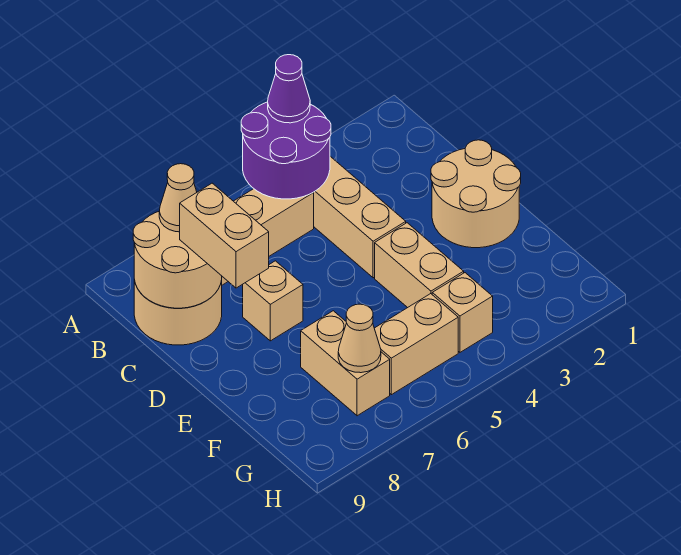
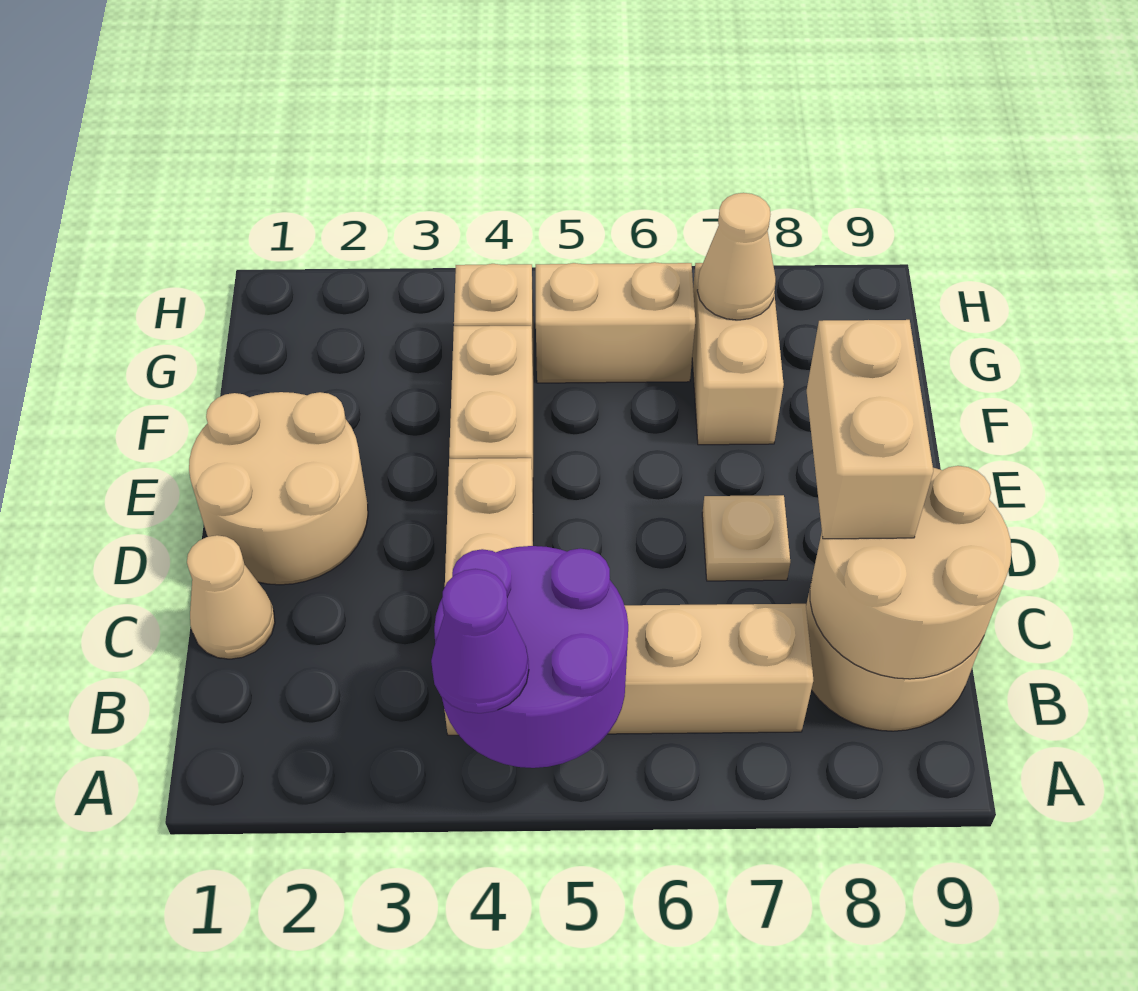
tan cone B8 level 3 -> tan cone C1 level 1
tan brick D7 level 1 -> tan plate D7 level 1

